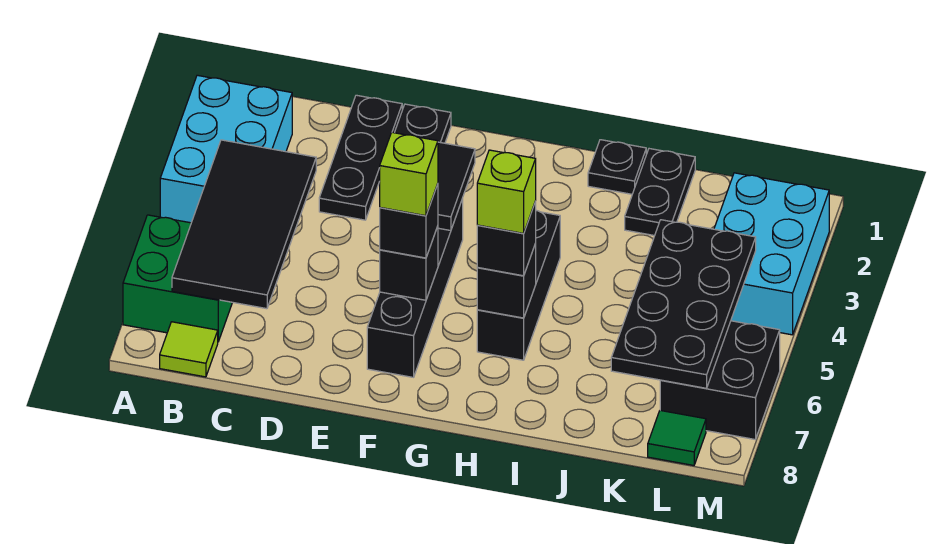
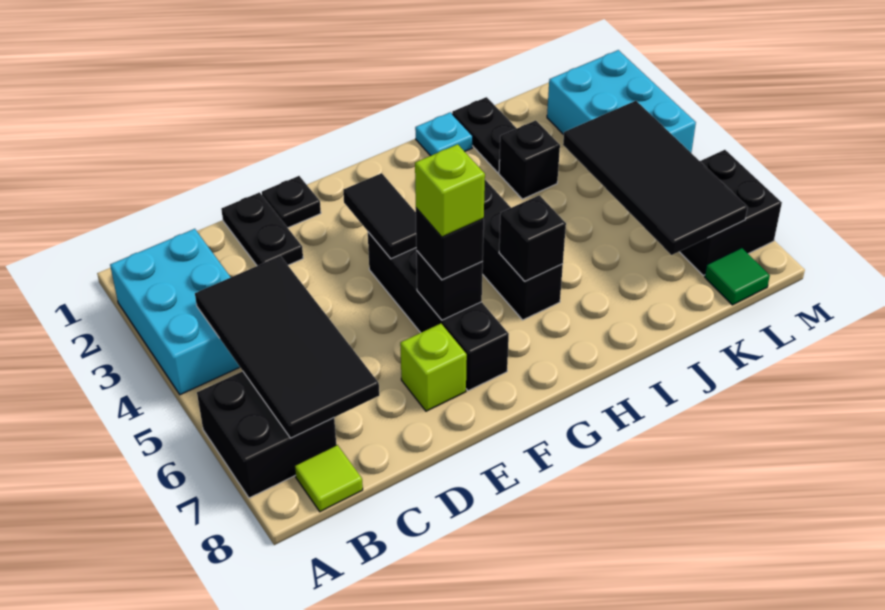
green brick A6:B7 level 1 -> black brick A6:B7 level 1
black plate D1:D3 level 1 -> black plate D1:D2 level 1
black brick H6 level 3 -> black brick J3 level 1
lime brick H6 level 4 -> lime brick E7 level 1
black plate I1 level 1 -> cyan plate I1 level 1
black plate K4:L7 level 2 -> black tile K4:L7 level 2

